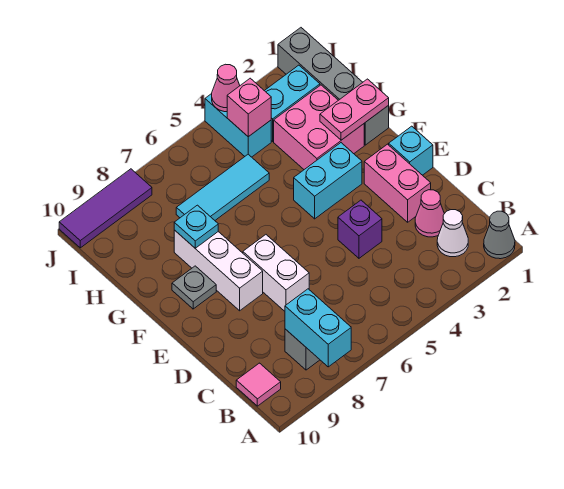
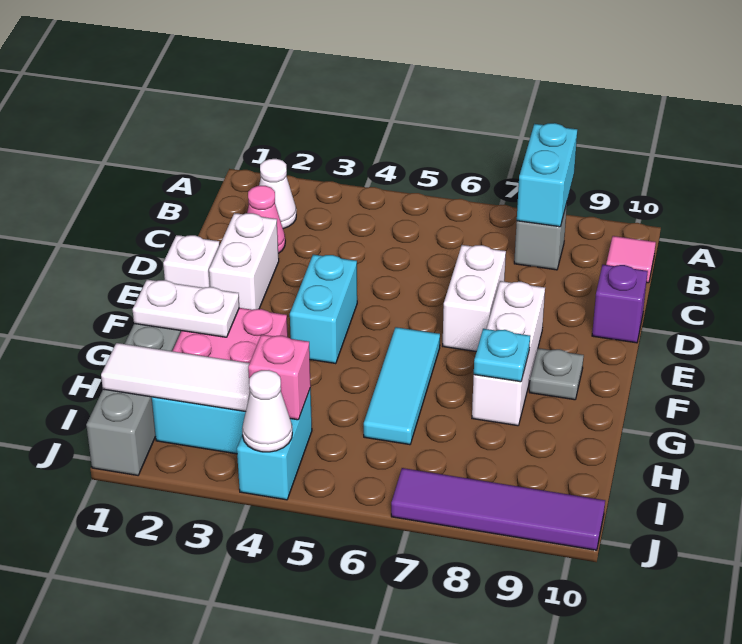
grey cone A1 level 1 -> none
pink brick D2:E2 level 1 -> white brick D2:E2 level 1
purple brick D4 level 1 -> purple brick D10 level 1
cyan brick E1 level 1 -> white brick E1 level 1
cyan brick F3:F4 level 1 -> cyan brick E4:F4 level 1
pink plate G1:G2 level 2 -> white plate G1:G2 level 2
cyan tile H5:H7 level 1 -> cyan tile F6:H6 level 1
none -> white tile I1:I3 level 2
pink cone J4 level 2 -> white cone J4 level 2
purple tile J8:J10 level 1 -> purple tile J7:J10 level 1

